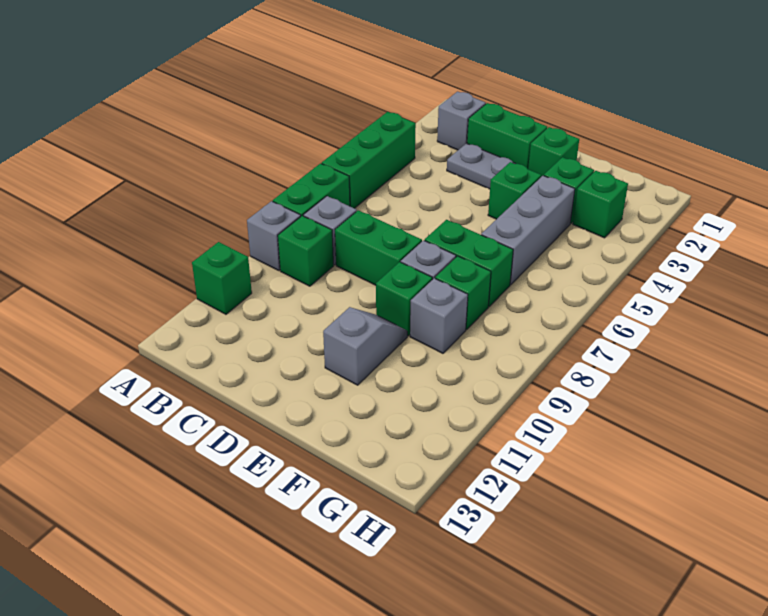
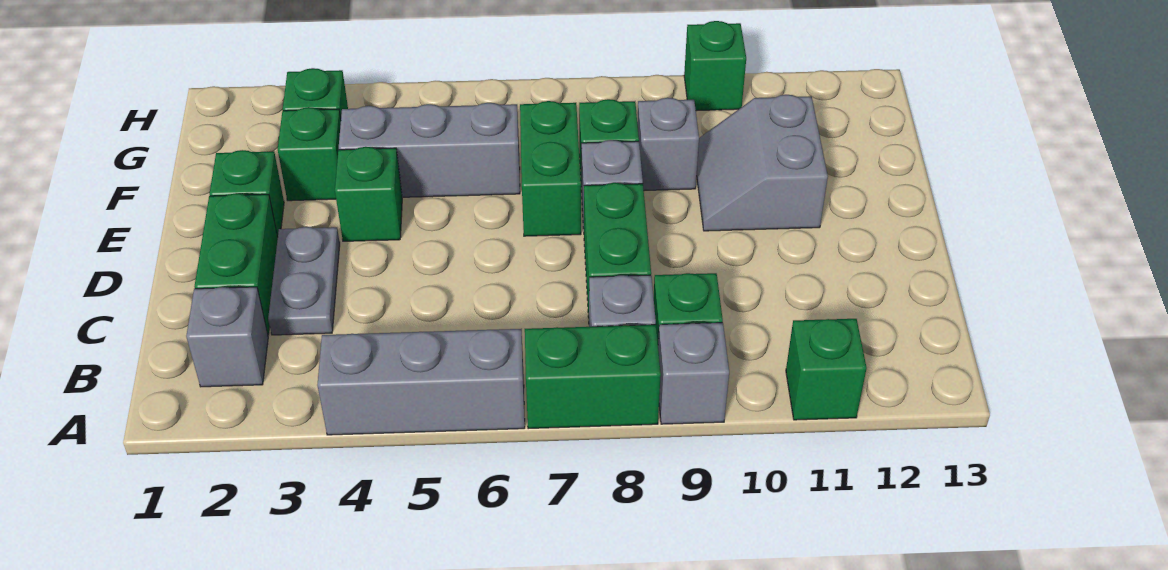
green brick A4:A6 level 1 -> grey brick A4:A6 level 1
green brick E9 level 1 -> green brick H10 level 1
grey slope E10:E11 level 1 top 11 -> grey slope E10:F11 level 1 top 11

